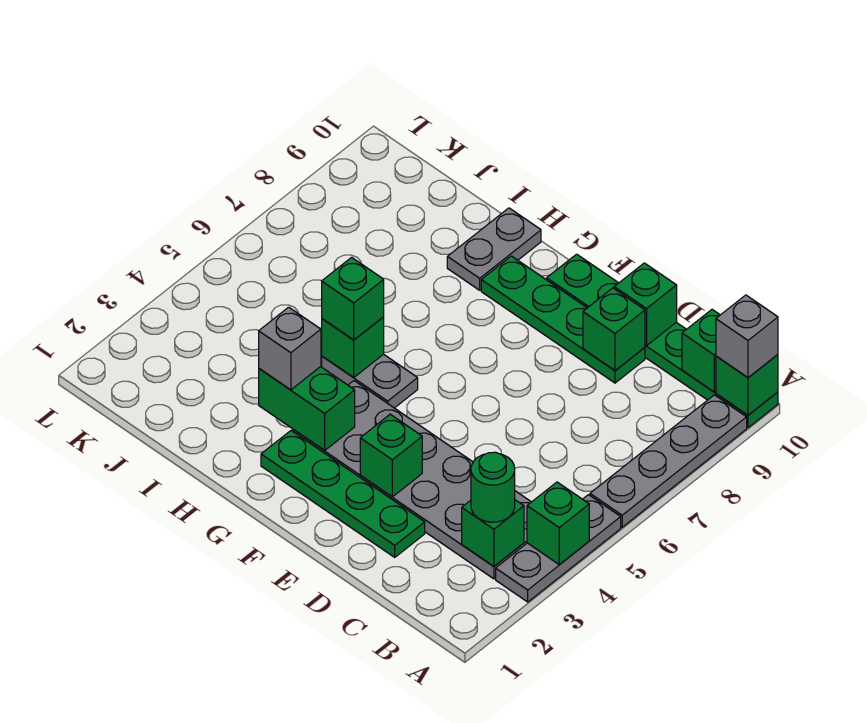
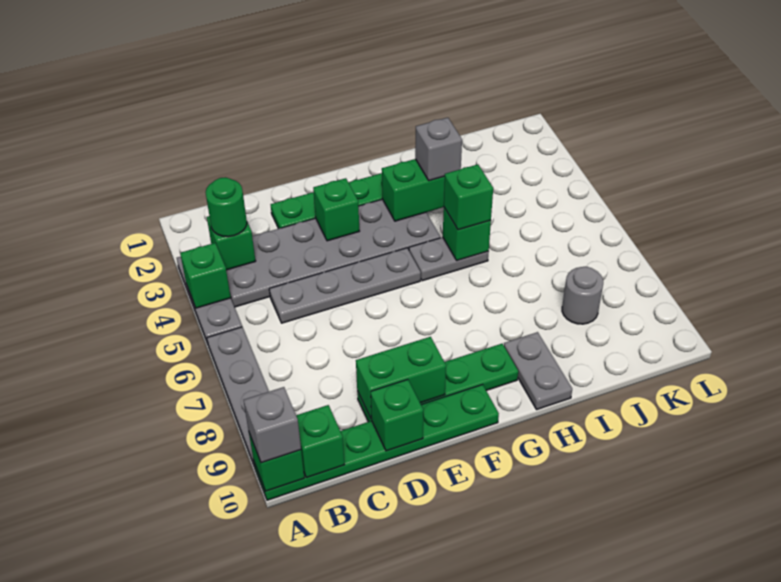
none -> grey plate C5:F5 level 1
green brick D9 level 2 -> green brick D9:E9 level 2
none -> grey round brick J8 level 1

